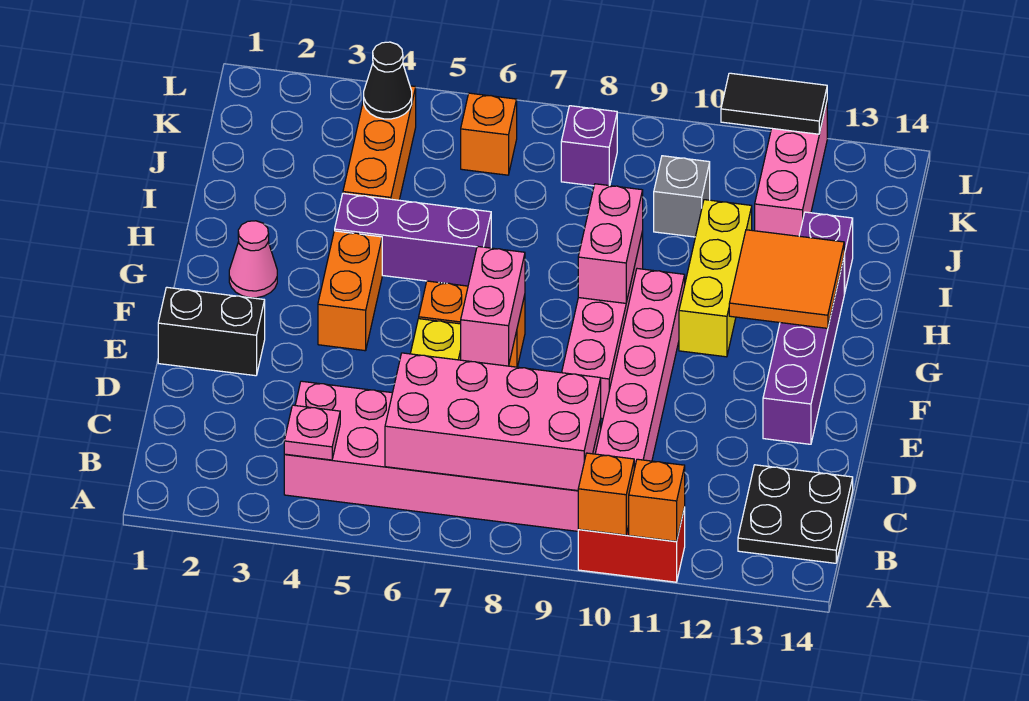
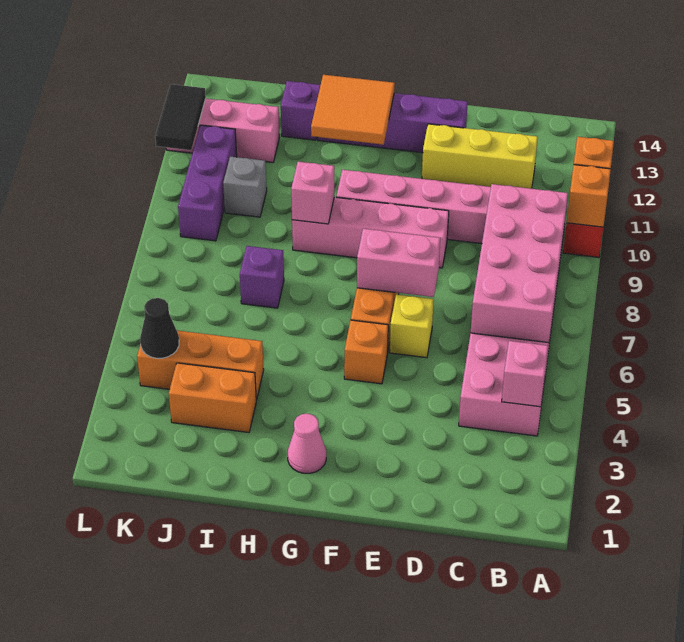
pink plate B4 level 2 -> pink brick B4 level 2
black plate B13:C14 level 1 -> none
black brick E1:E2 level 1 -> none
orange brick F4:G4 level 1 -> orange brick I3:J3 level 1
pink brick G9:H9 level 2 -> pink brick H9 level 2
yellow brick G11:I11 level 1 -> yellow brick C12:E12 level 1
purple brick H4:H6 level 1 -> purple brick K9:K11 level 1
orange brick K6 level 1 -> orange brick F5 level 1
purple brick K8 level 1 -> purple brick I7 level 1

